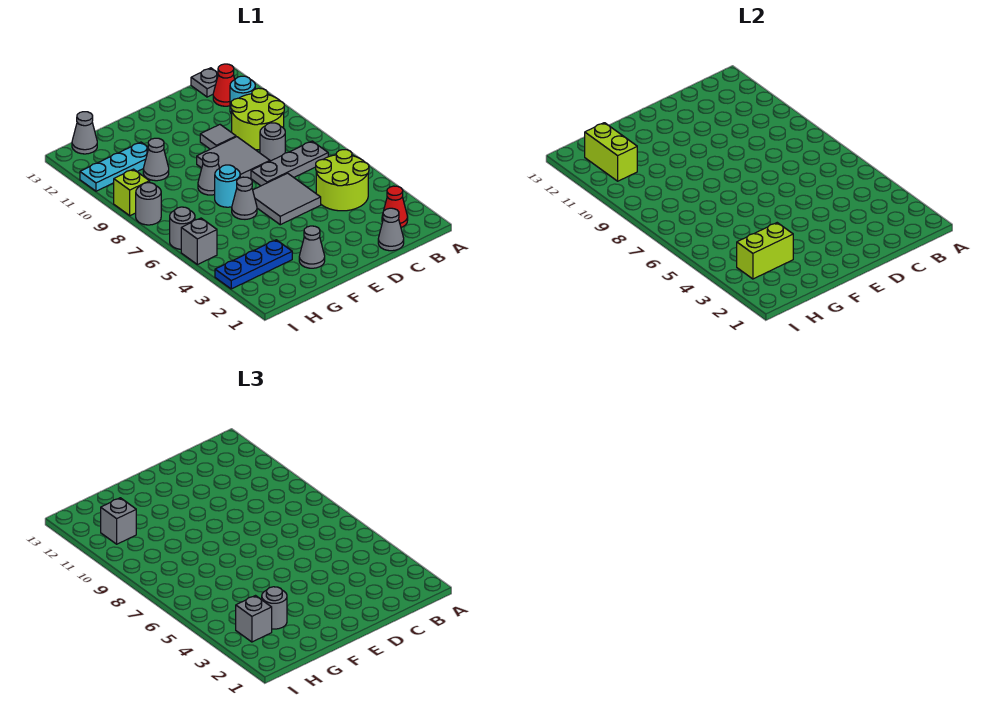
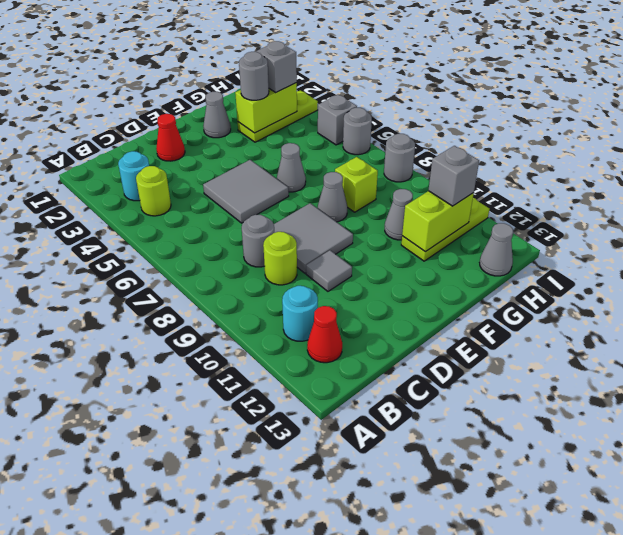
red cone B2 level 1 -> red cone D2 level 1
lime round brick B4:C5 level 1 -> lime round brick B4 level 1
grey plate B7:D7 level 1 -> none
lime round brick B9:C10 level 1 -> lime round brick C9 level 1
grey plate B13 level 1 -> none
grey cone C1 level 1 -> none
cyan round brick F7 level 1 -> cyan round brick B3 level 1
blue plate G3:I3 level 1 -> lime plate G3:I3 level 1
cyan plate G11:I11 level 1 -> lime plate G11:I11 level 1
lime brick H11:H12 level 2 -> lime brick G11:H11 level 2
lime brick I9 level 1 -> lime brick G8 level 1

